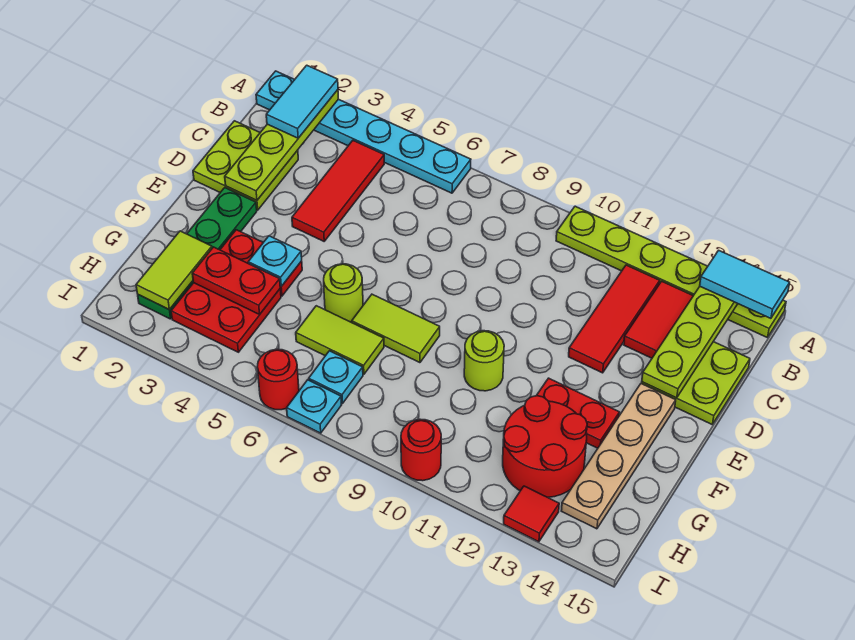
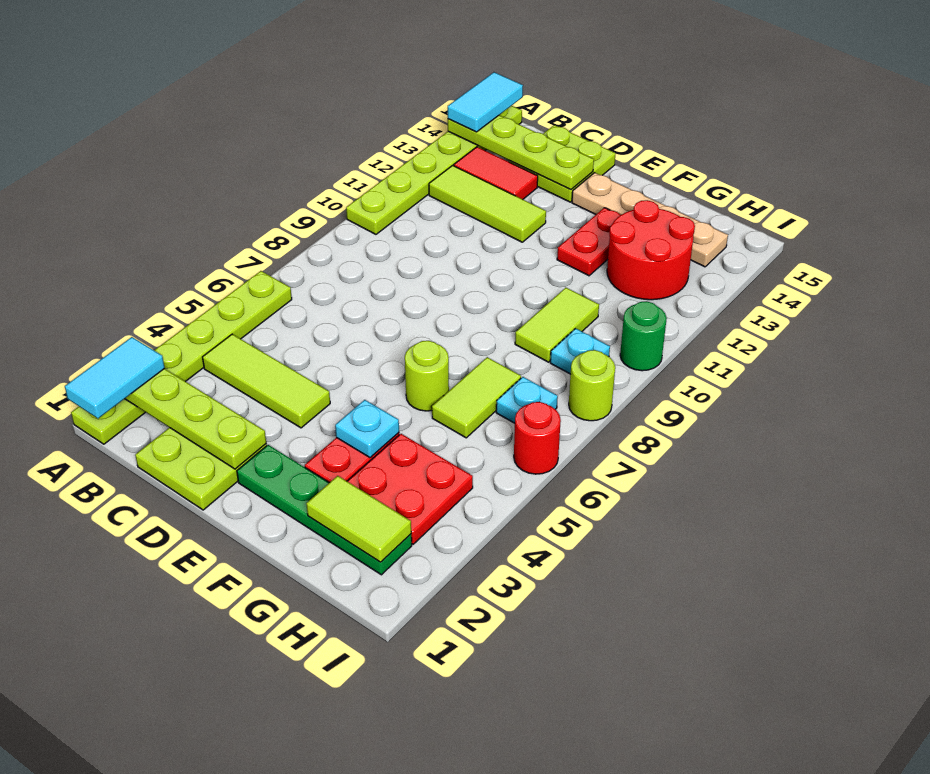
cyan plate A1:A6 level 1 -> lime plate A1:A6 level 1
cyan tile A2:B2 level 3 -> cyan tile A1:A2 level 3
red tile B4:D4 level 1 -> lime tile B4:D4 level 1
red tile B12:D12 level 1 -> lime tile B12:D12 level 1
lime tile F7:F8 level 1 -> lime tile G9:G10 level 1
lime round brick F10 level 1 -> lime round brick I8 level 1
red plate G3:G4 level 2 -> none
cyan plate I7 level 1 -> cyan plate H9 level 1
red round brick I10 level 1 -> green round brick I10 level 1
red tile I13 level 1 -> none

